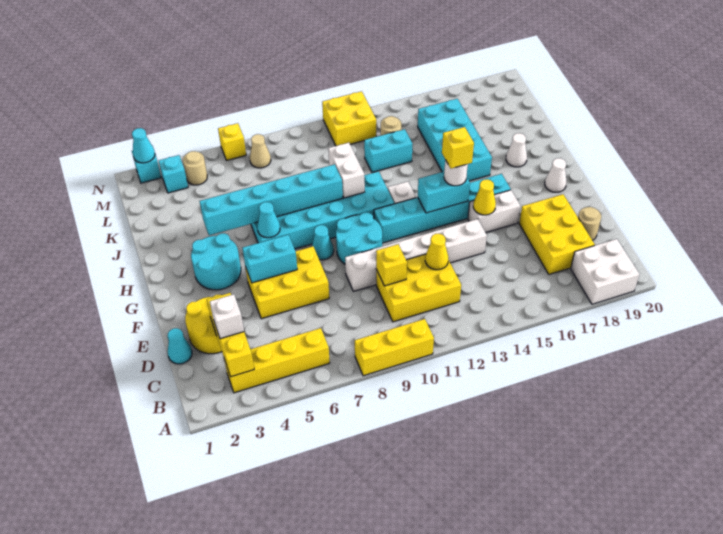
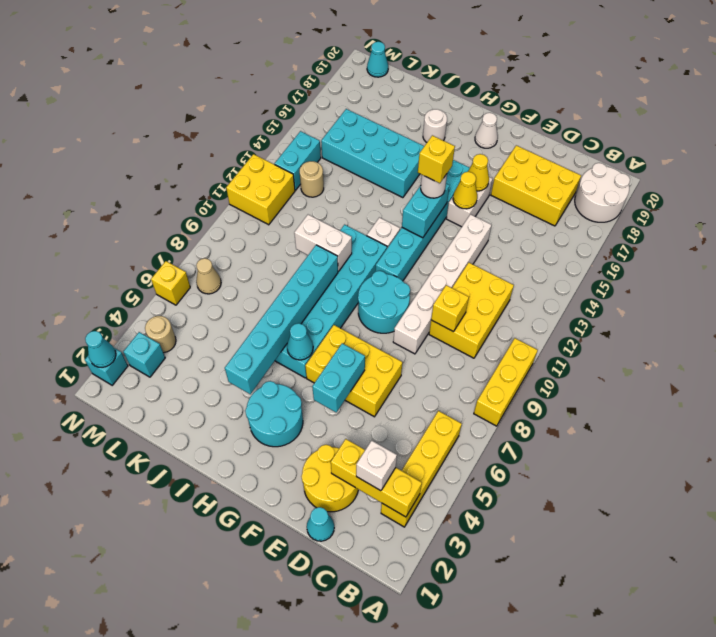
white brick A18:B19 level 1 -> white round brick A18:B19 level 1
yellow cone D12 level 2 -> yellow cone F16 level 2
tan round brick D19 level 1 -> none
yellow brick E5:F7 level 1 -> yellow brick E6:G7 level 1
cyan cone G8 level 1 -> cyan cone M20 level 1
white cone I18 level 1 -> white round brick I18 level 1
cyan brick K12:K13 level 1 -> cyan brick M13:M14 level 1

